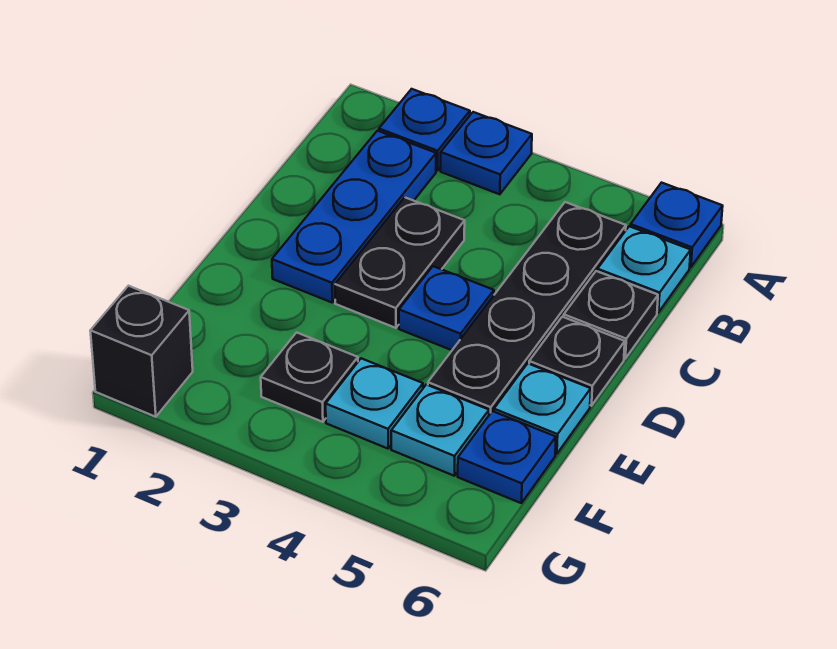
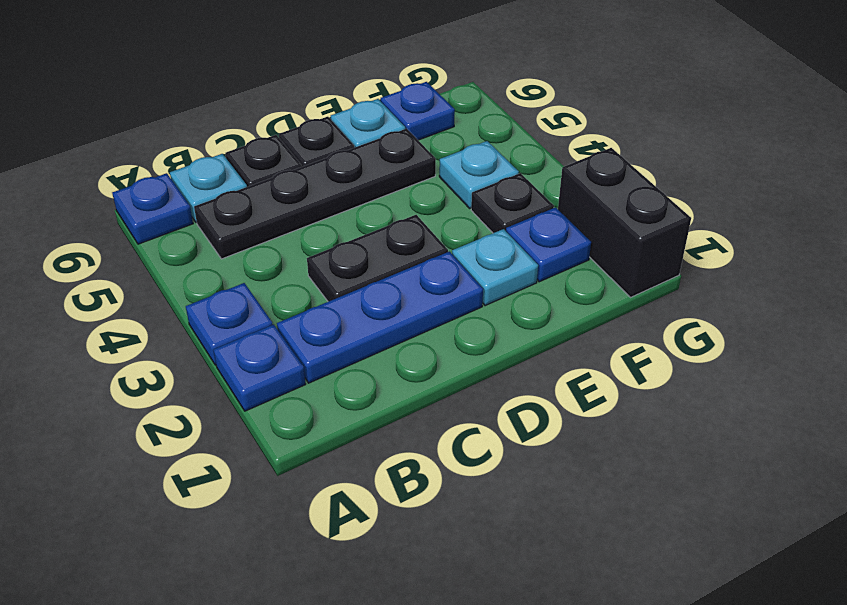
blue plate D4 level 1 -> blue plate F2 level 1
cyan plate F5 level 1 -> cyan plate E2 level 1
black brick G1 level 1 -> black brick G1:G2 level 1

